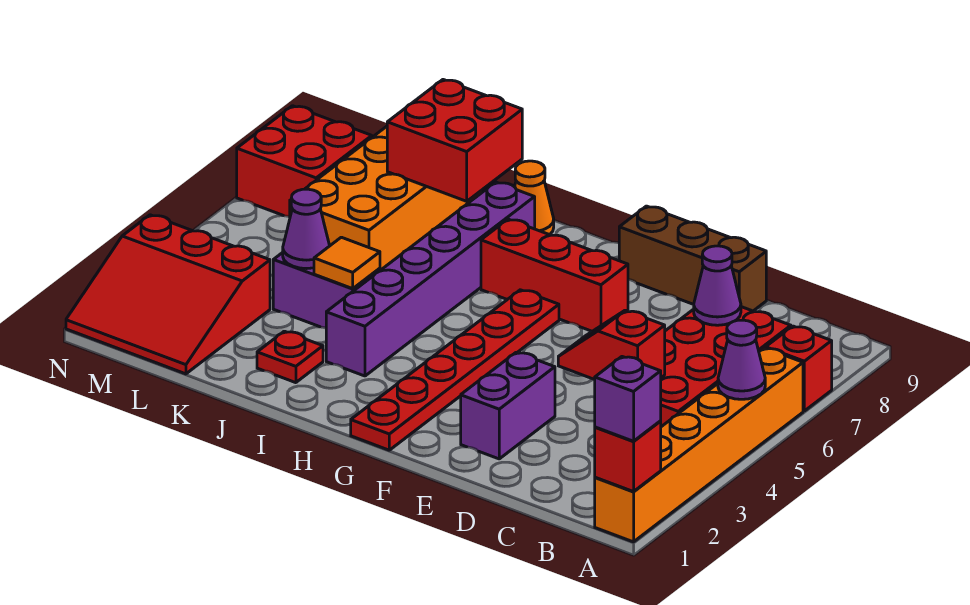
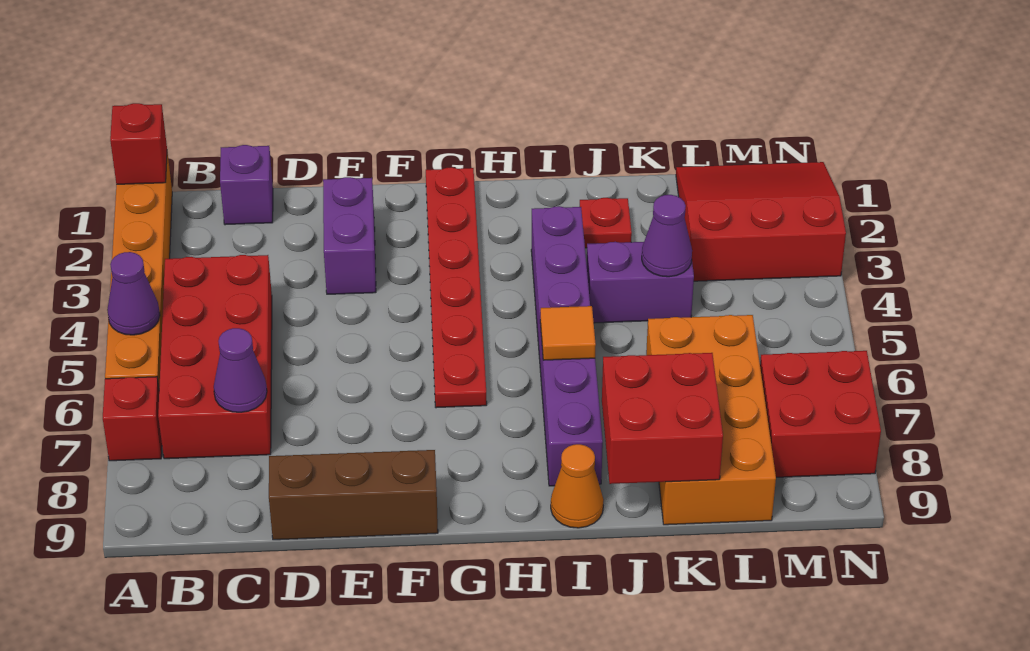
purple brick A1 level 3 -> purple brick C1 level 1
red slope C4:D4 level 2 top C -> none
red brick F7:H7 level 1 -> none
orange tile J4 level 2 -> orange tile I6 level 2

